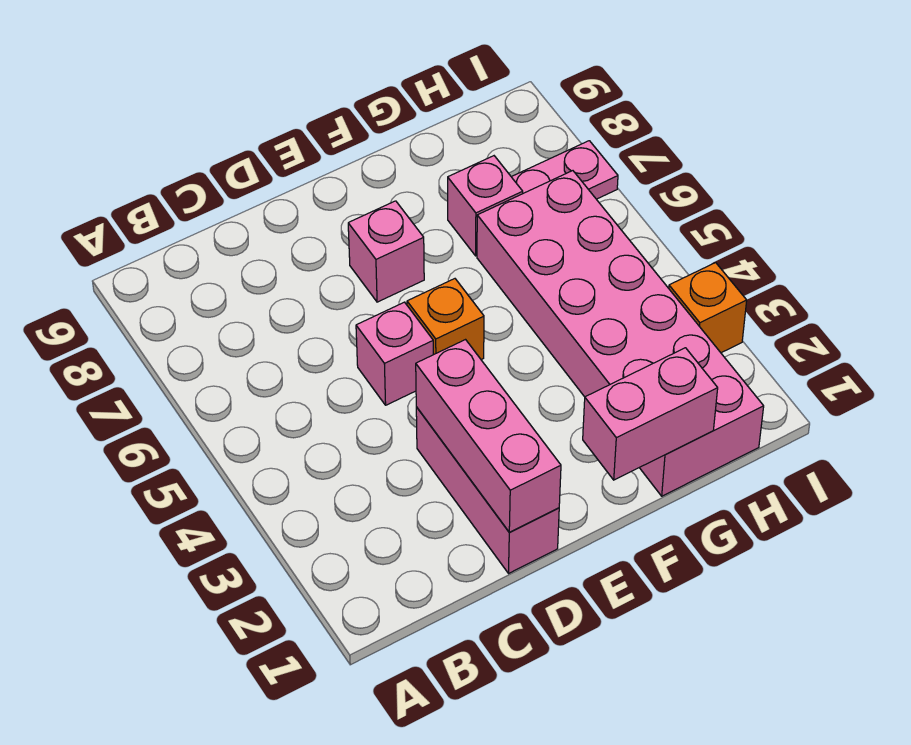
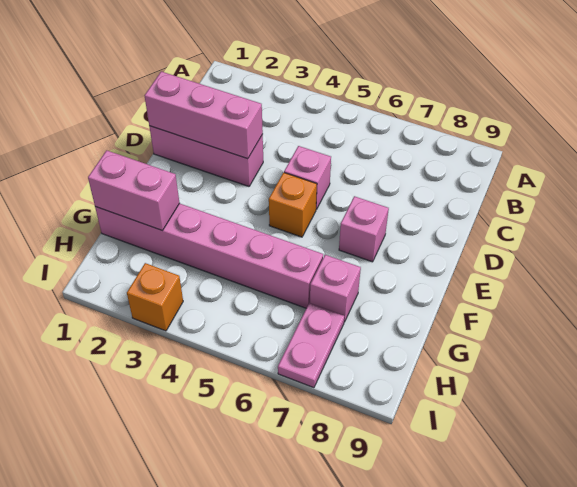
pink brick F1:G1 level 2 -> pink brick G1:G2 level 2
pink brick G1:H6 level 1 -> pink brick G1:G6 level 1

